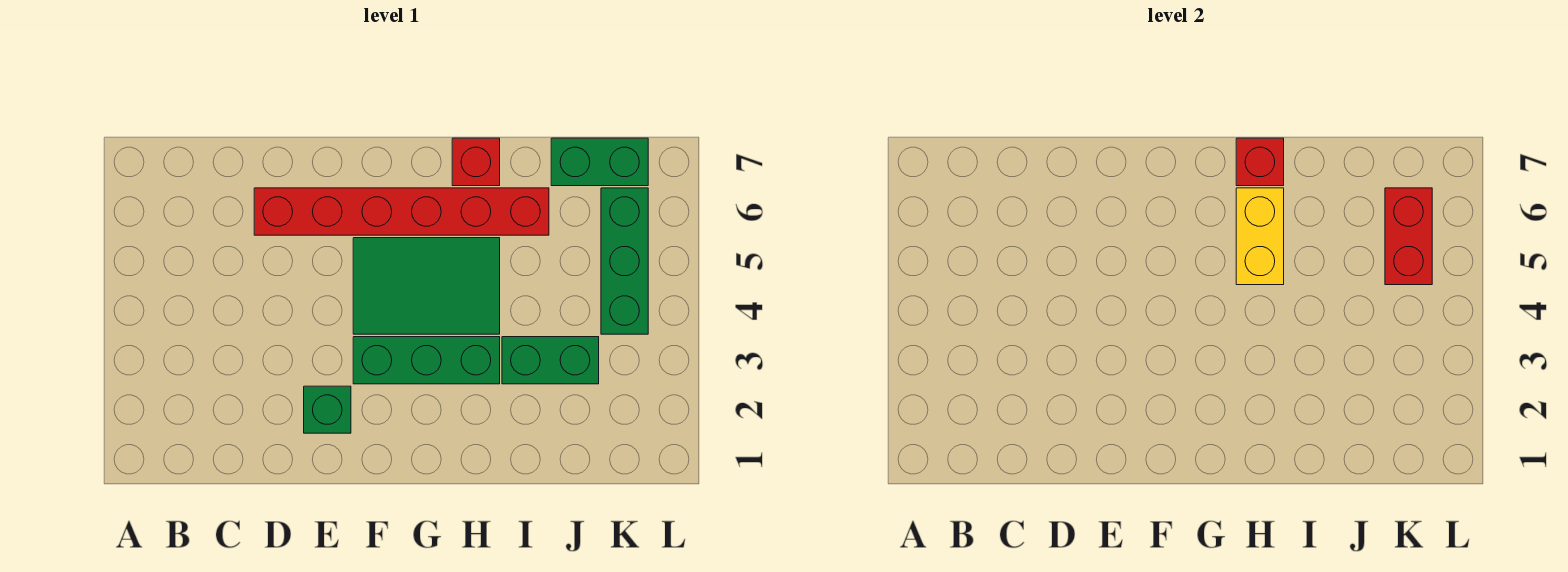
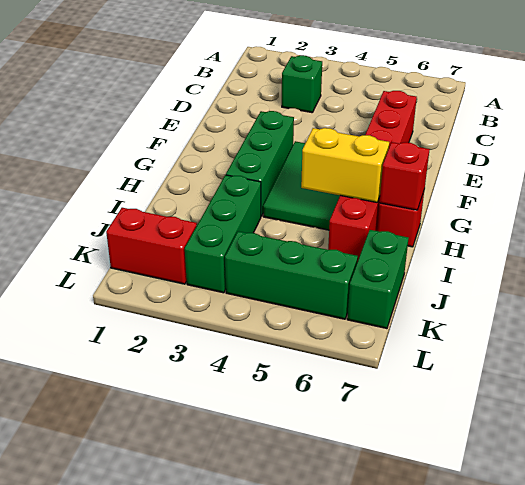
green brick E2 level 1 -> green brick C3 level 1
green brick I3:J3 level 1 -> green brick I3:K3 level 1
red brick K5:K6 level 2 -> red brick K1:K2 level 1

